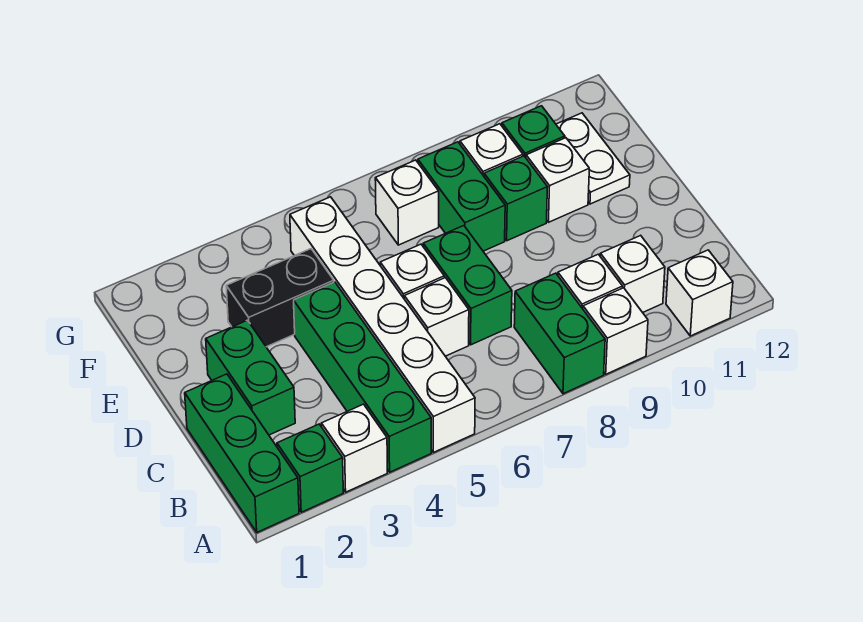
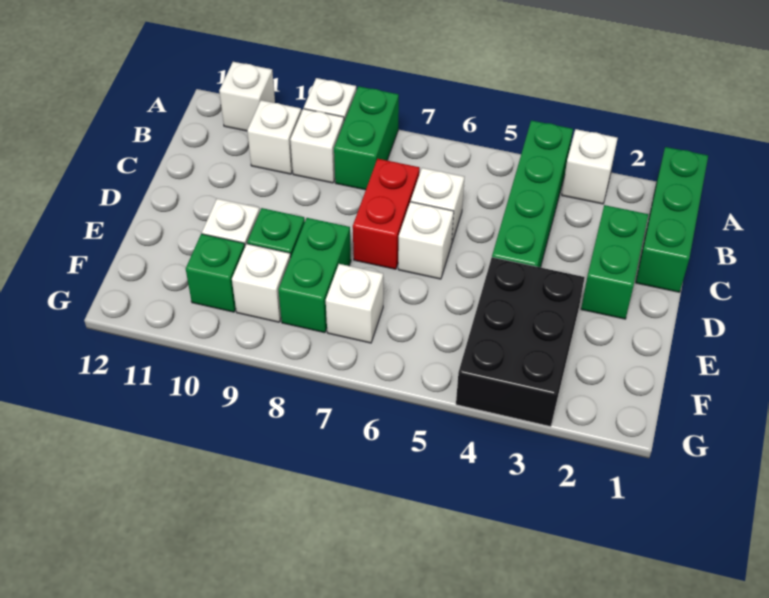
green brick A2 level 1 -> none
white brick A5:F5 level 1 -> none
green brick C7:D7 level 1 -> red brick C7:D7 level 1
black brick E3:E4 level 1 -> black brick E3:G4 level 1
white plate E11:F11 level 1 -> none

